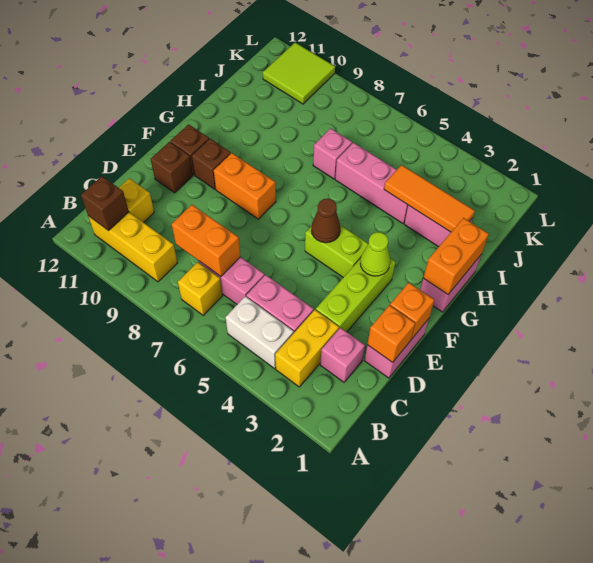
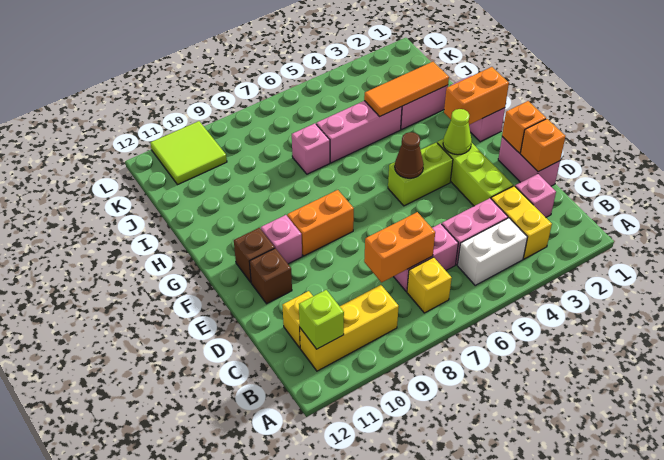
brown brick B11 level 2 -> lime brick B11 level 2
brown brick F10 level 1 -> pink brick F10 level 1
orange brick G1:H1 level 2 -> orange brick G1:G2 level 2

